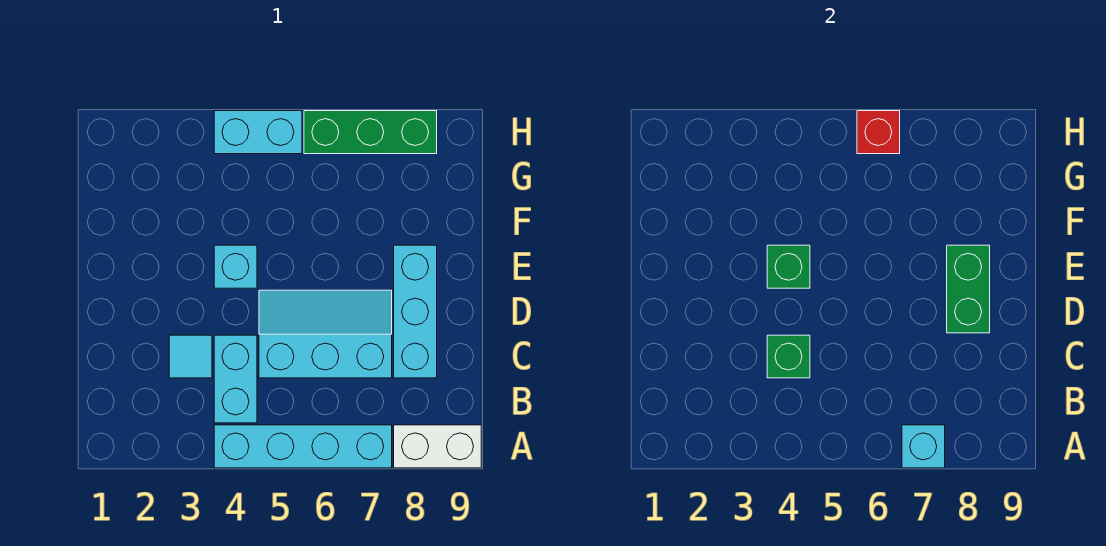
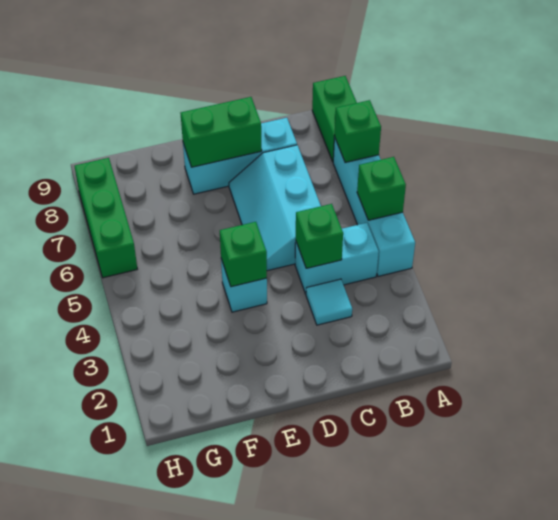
none -> green brick A5 level 2
cyan brick A7 level 2 -> green brick A7 level 2
white brick A8:A9 level 1 -> green brick A8:A9 level 1
cyan brick H4:H5 level 1 -> none
red brick H6 level 2 -> none

